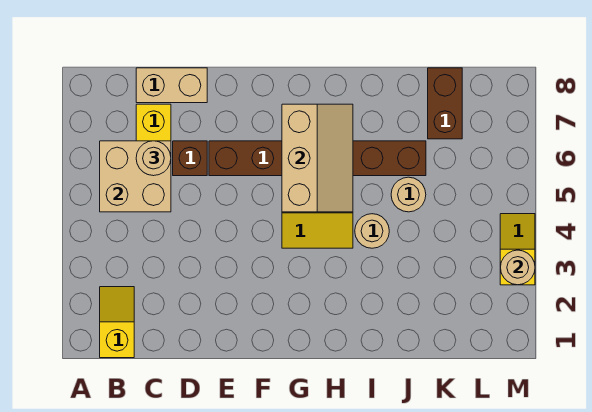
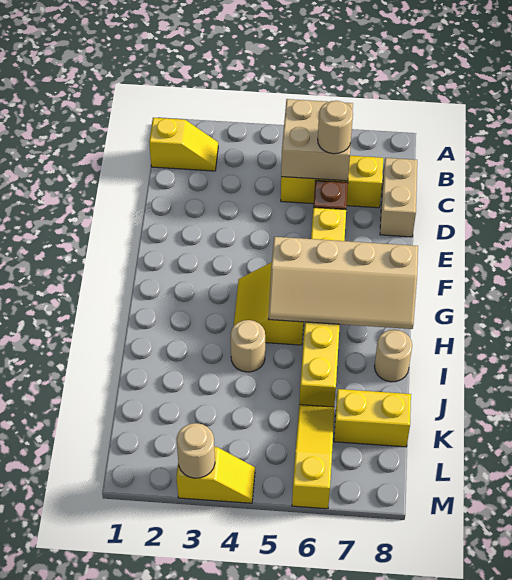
brown brick E6:J6 level 1 -> yellow brick E6:J6 level 1
tan slope G5:H7 level 2 top G -> tan slope G5:H8 level 2 top G
tan round brick J5 level 1 -> tan round brick I8 level 1
none -> yellow slope K6:M6 level 1 top M
brown brick K7:K8 level 1 -> yellow brick K7:K8 level 1

